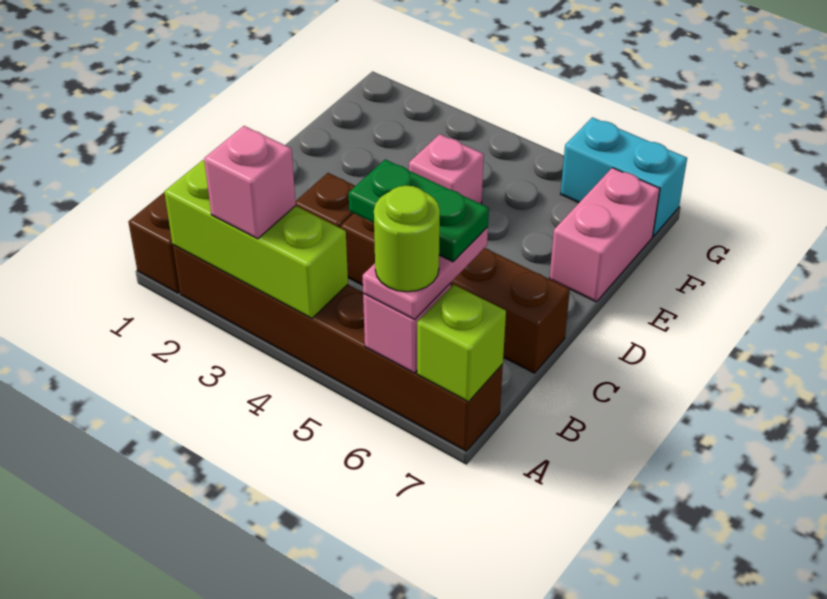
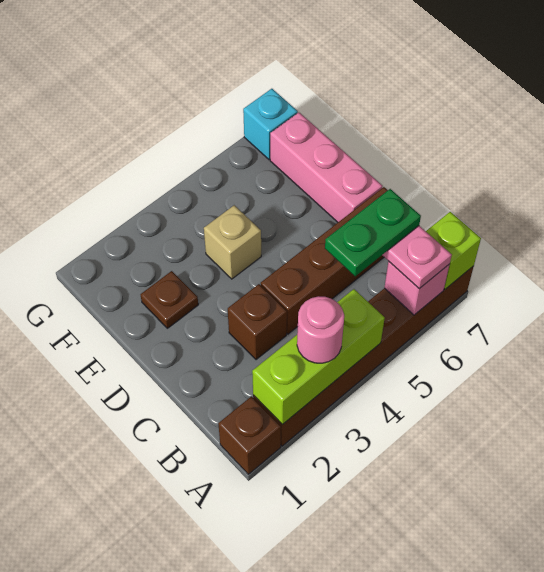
pink brick A3 level 3 -> pink round brick A3 level 3
lime round brick A6 level 4 -> none
none -> brown plate E2 level 1
pink brick E4 level 1 -> tan brick E4 level 1
pink brick E7:F7 level 1 -> pink brick D7:F7 level 1
cyan brick G6:G7 level 1 -> cyan brick G7 level 1

